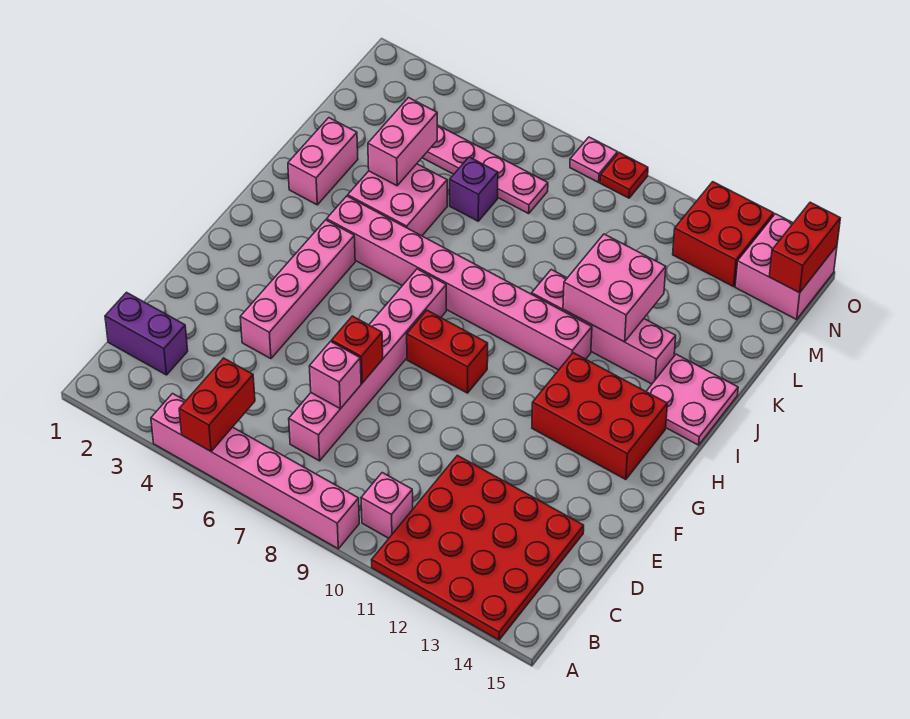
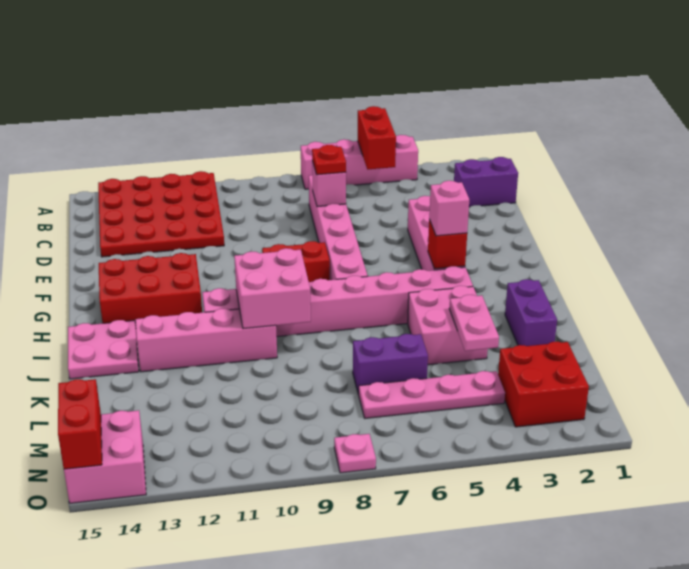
pink brick A4:A9 level 1 -> pink brick A4:A7 level 1
pink brick B10 level 1 -> pink brick H4 level 3
red brick E7 level 2 -> red brick H4 level 2
pink brick J2:K2 level 1 -> purple brick J2:K2 level 1
pink brick J11:K12 level 2 -> pink brick I9:J10 level 2
pink brick K4:L4 level 2 -> pink plate K4:L4 level 2
purple brick L6 level 1 -> purple brick L6:L7 level 1
red brick N12:O13 level 1 -> red brick M2:N3 level 1
red plate O9 level 1 -> red plate D7 level 3

